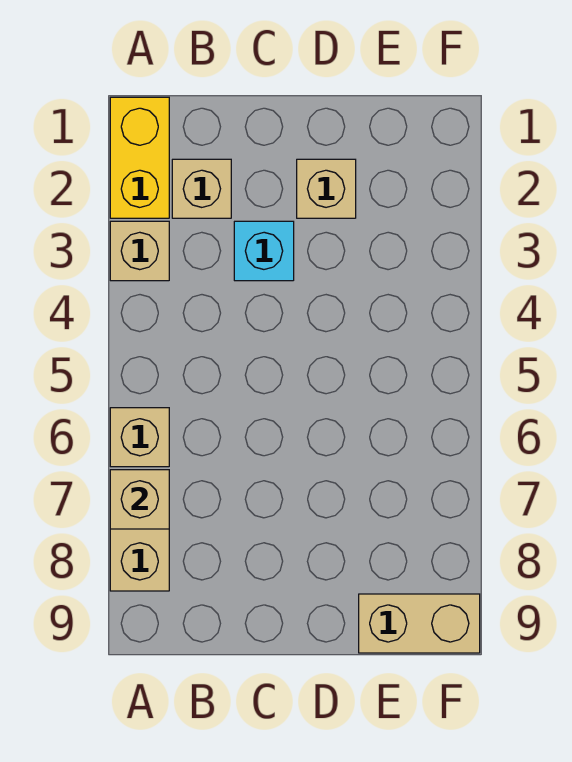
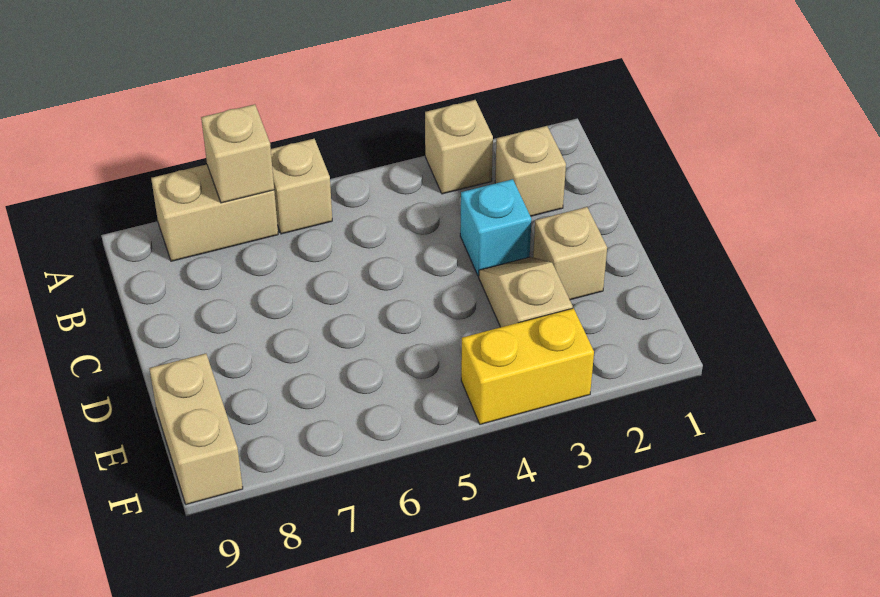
yellow brick A1:A2 level 1 -> yellow brick F3:F4 level 1
none -> tan slope D3:E3 level 1 top E

